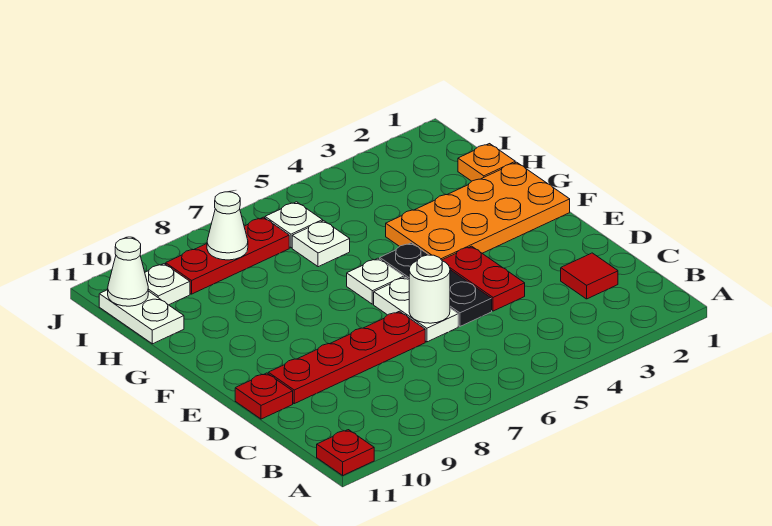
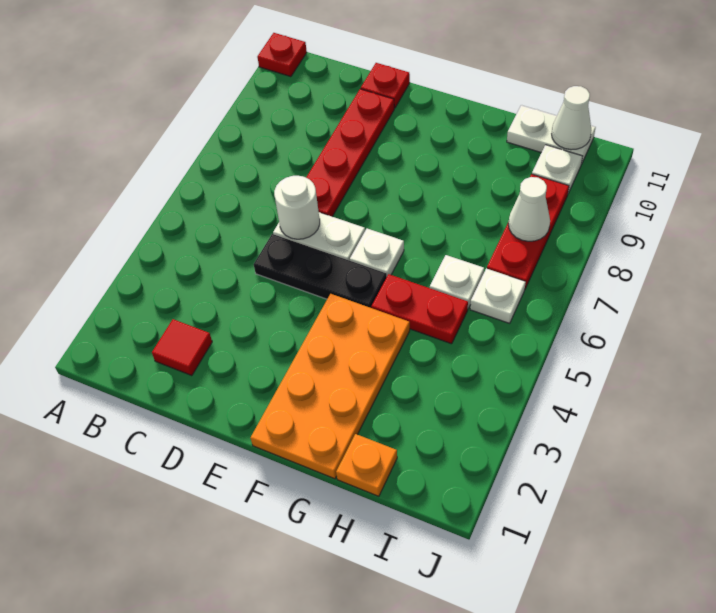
red plate D4:E4 level 1 -> red plate G5:H5 level 1

